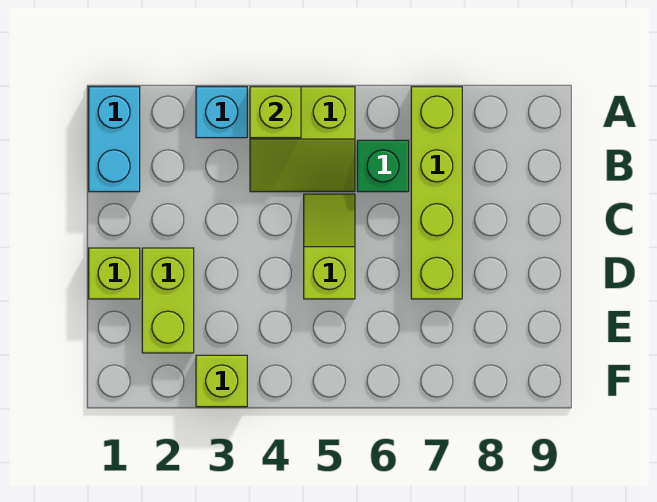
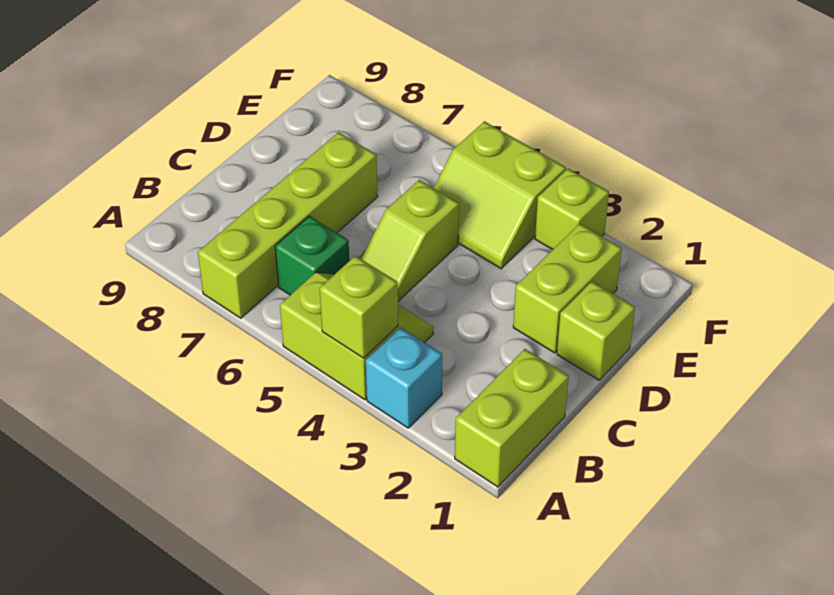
cyan brick A1:B1 level 1 -> lime brick A1:B1 level 1
none -> lime slope E4:F5 level 1 top F

